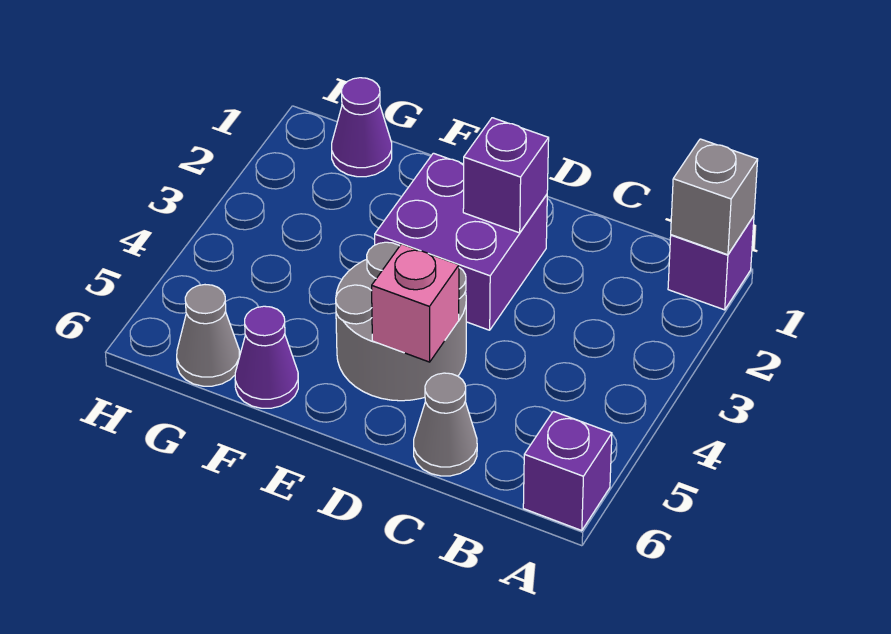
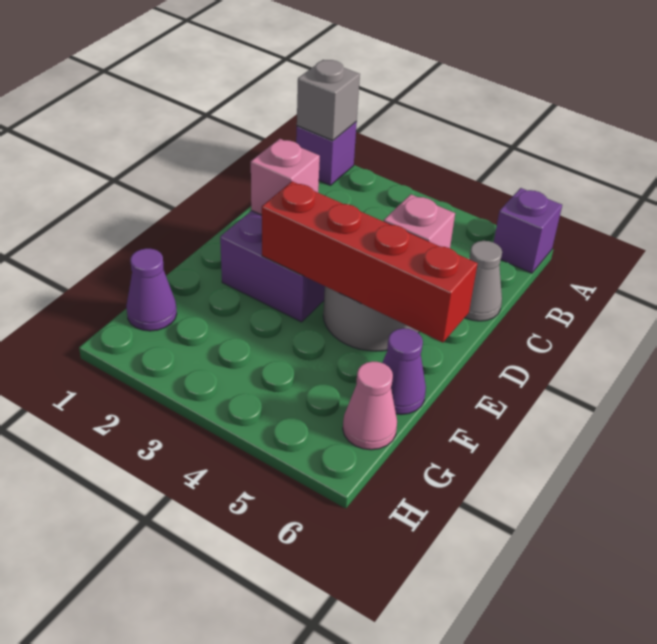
purple brick D2 level 2 -> pink brick D2 level 2
none -> red brick E3:E6 level 2
grey cone G6 level 1 -> pink cone G6 level 1

